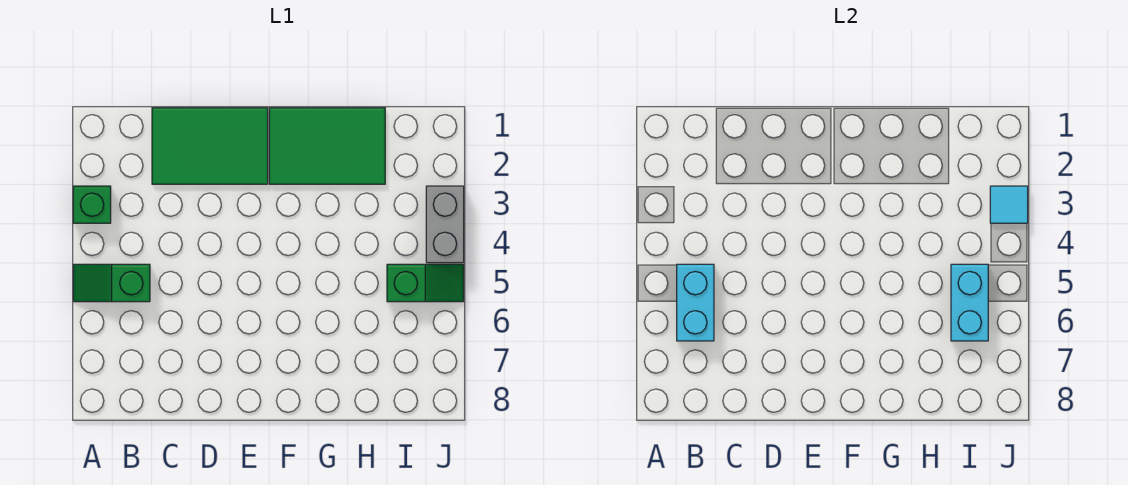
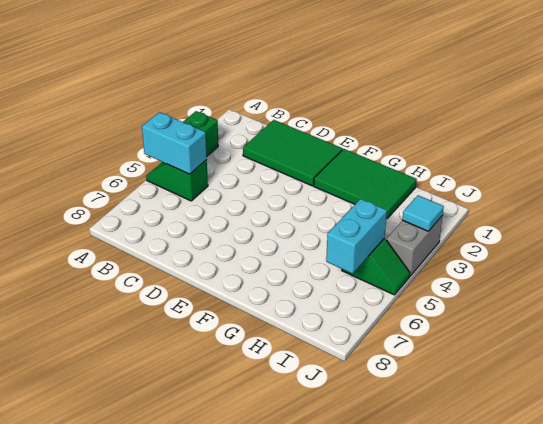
cyan brick B5:B6 level 2 -> cyan brick A5:B5 level 2

